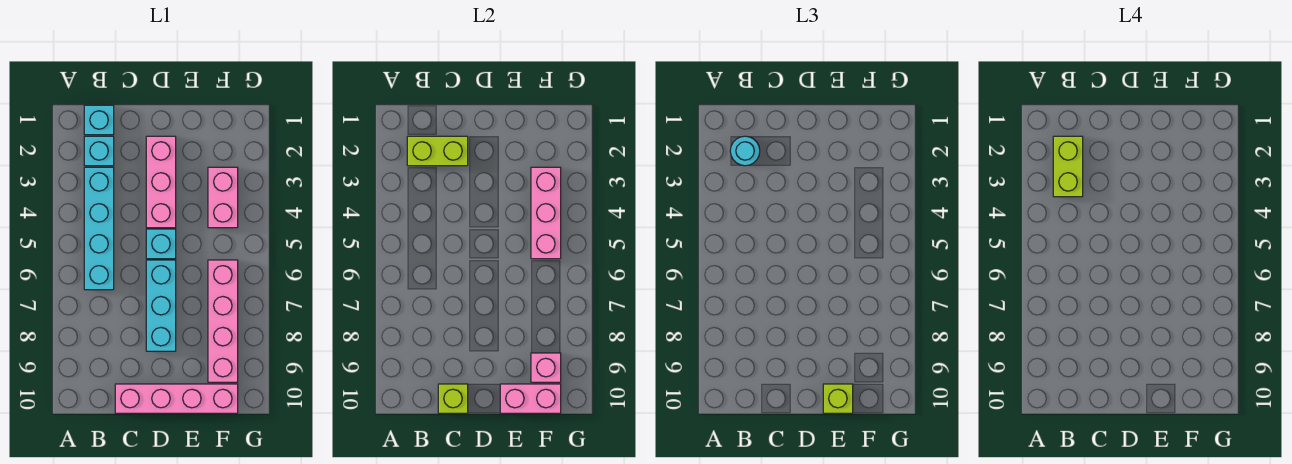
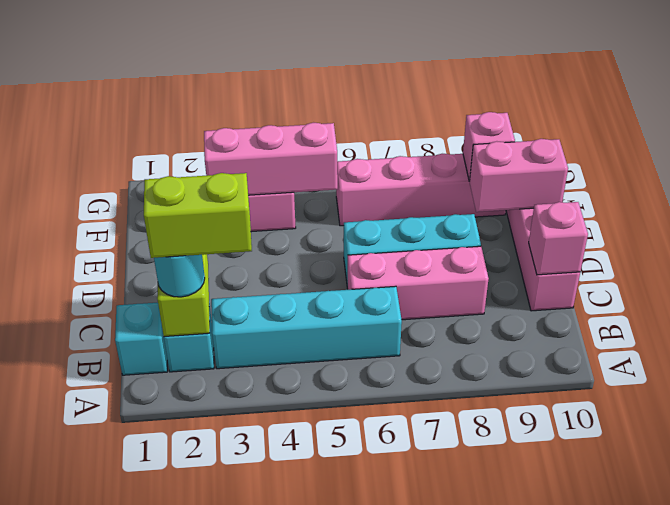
lime brick C10 level 2 -> pink brick C10 level 2
pink brick D2:D4 level 1 -> pink brick C6:C8 level 1
cyan brick D5 level 1 -> none
pink brick E10:F10 level 2 -> pink brick E9:E10 level 2
lime brick E10 level 3 -> none

